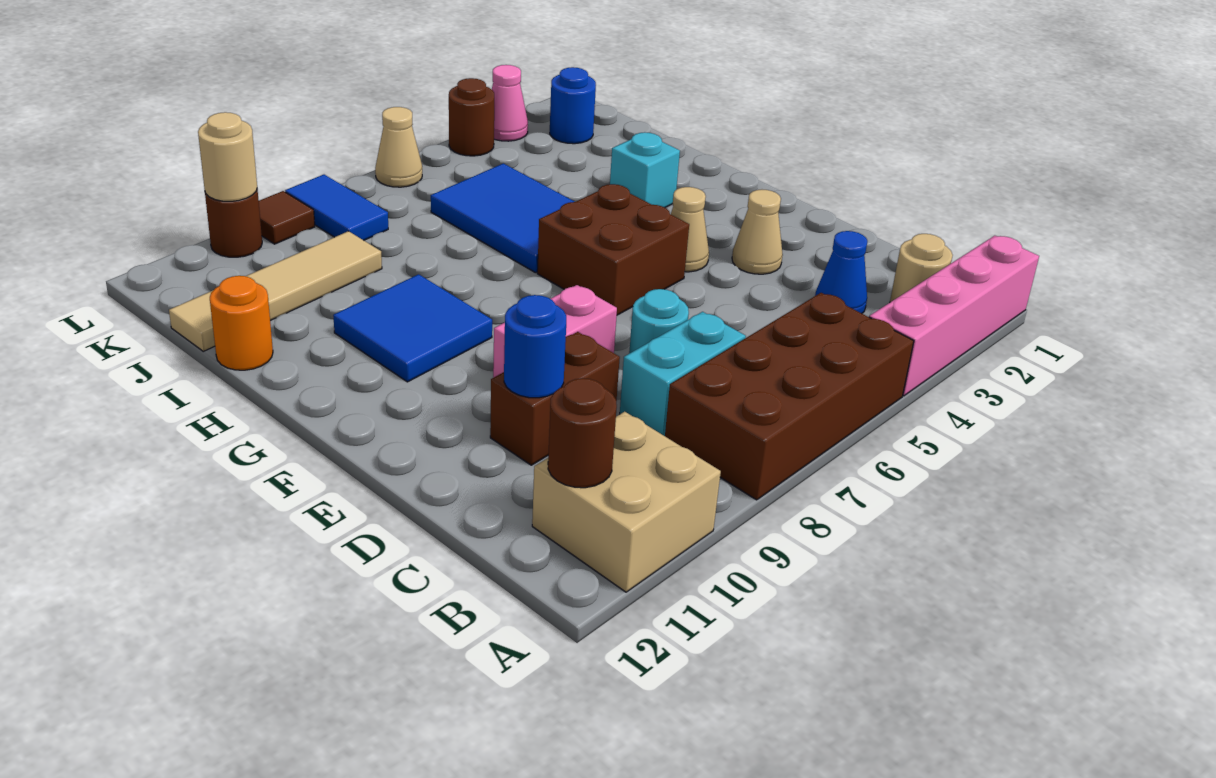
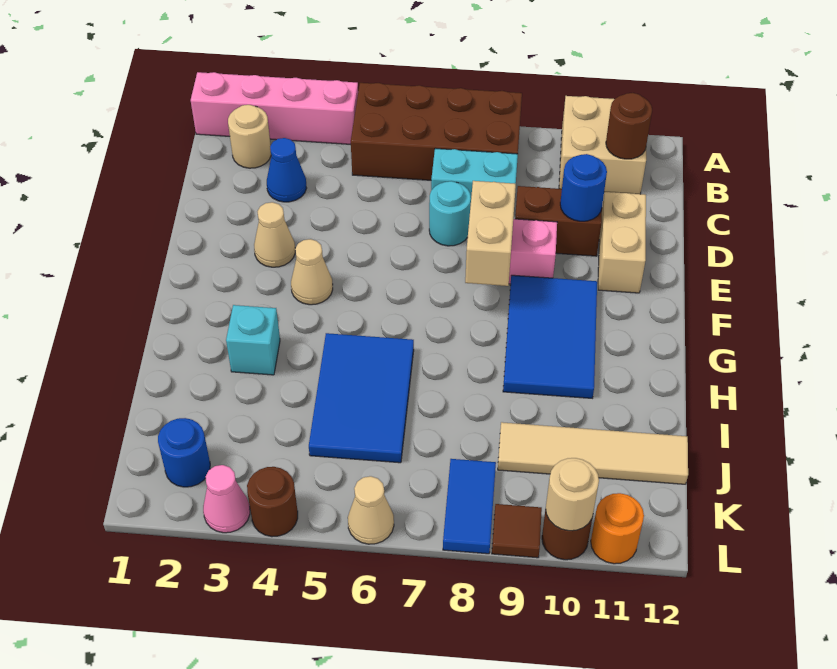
none -> tan brick D11:E11 level 1
none -> tan brick E8:F8 level 2
brown brick F5:G6 level 1 -> none
blue tile G9:H10 level 1 -> blue tile F9:H10 level 1
orange round brick I12 level 1 -> orange round brick L11 level 1

